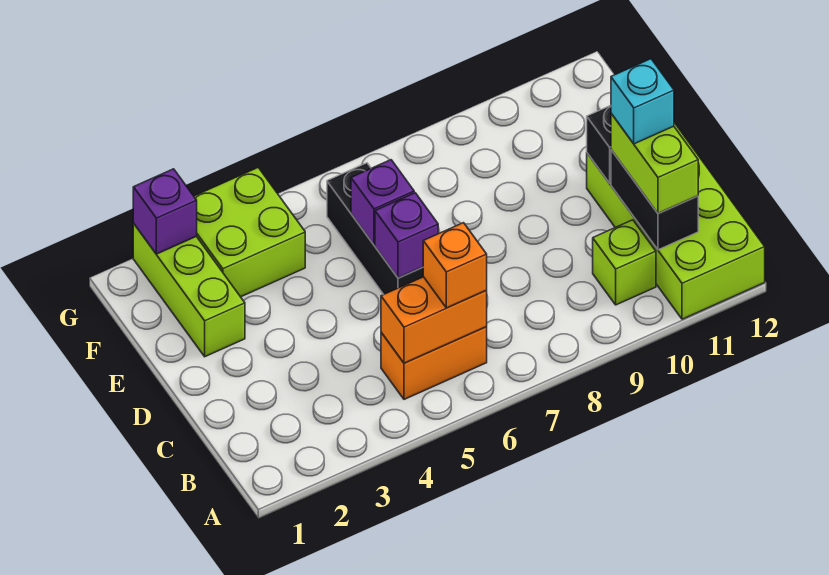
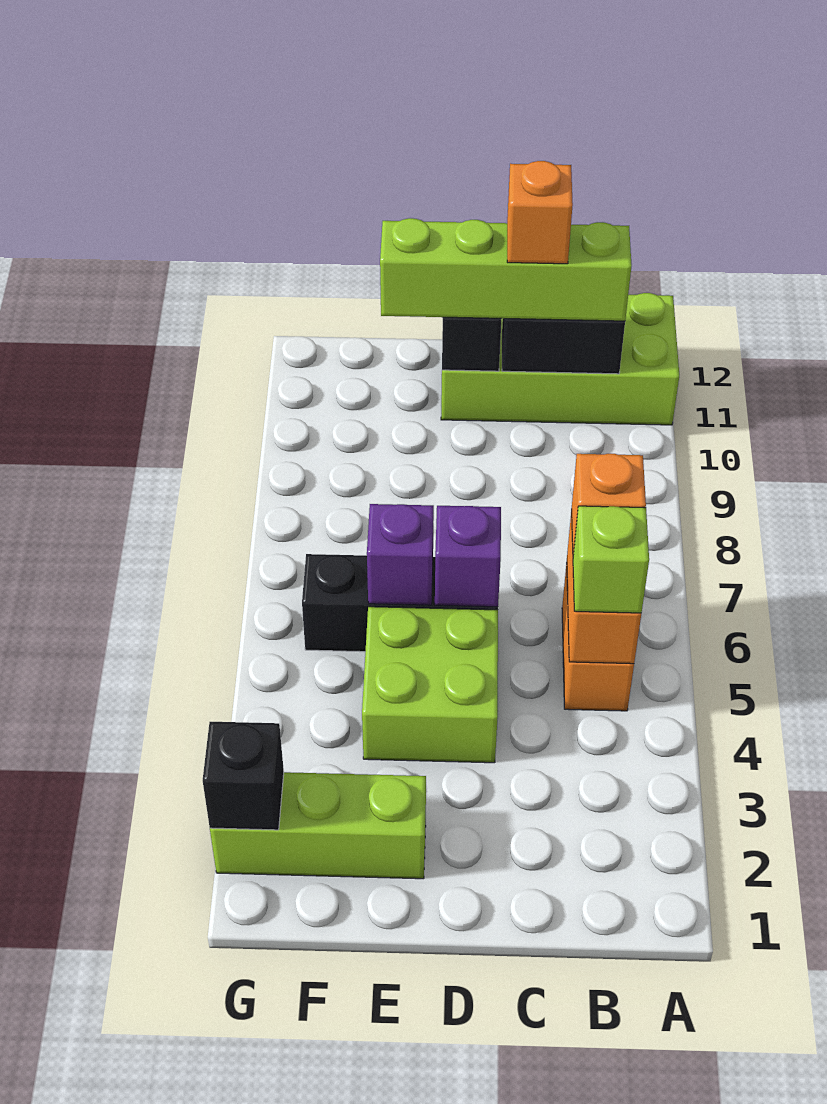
lime brick B10 level 1 -> lime brick B5 level 3
lime brick B11:C11 level 3 -> lime brick B11:E11 level 3
cyan brick C11 level 4 -> orange brick C11 level 4
lime brick F3:G4 level 1 -> lime brick D4:E5 level 1
purple brick G2 level 2 -> black brick G2 level 2

